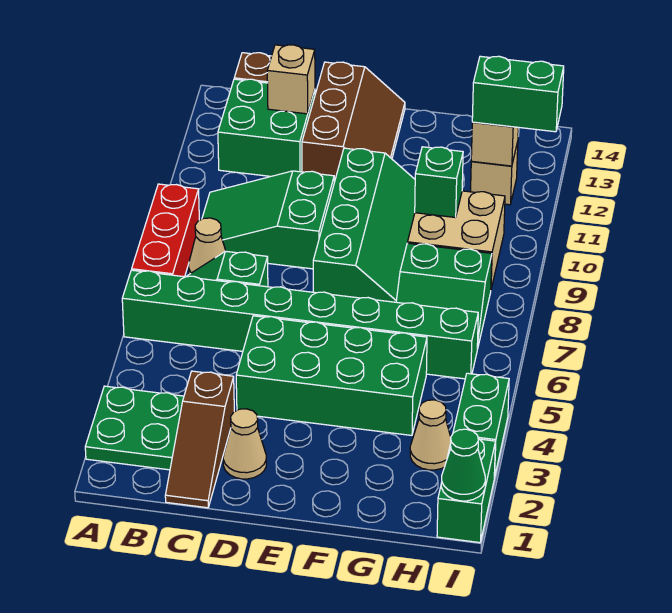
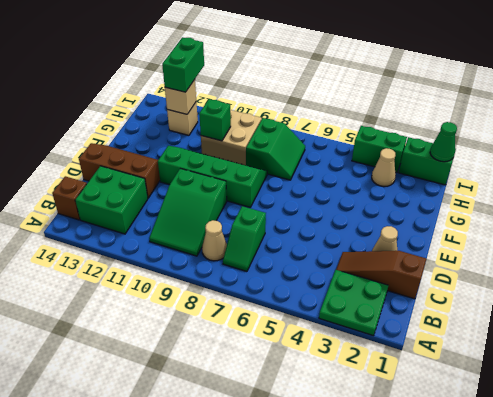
green brick A6:H6 level 1 -> none
red brick A7:A9 level 1 -> none
brown slope C1:C3 level 1 top 3 -> brown slope C1:C3 level 1 top 1
tan brick C13 level 2 -> none
green brick D4:G5 level 1 -> none

